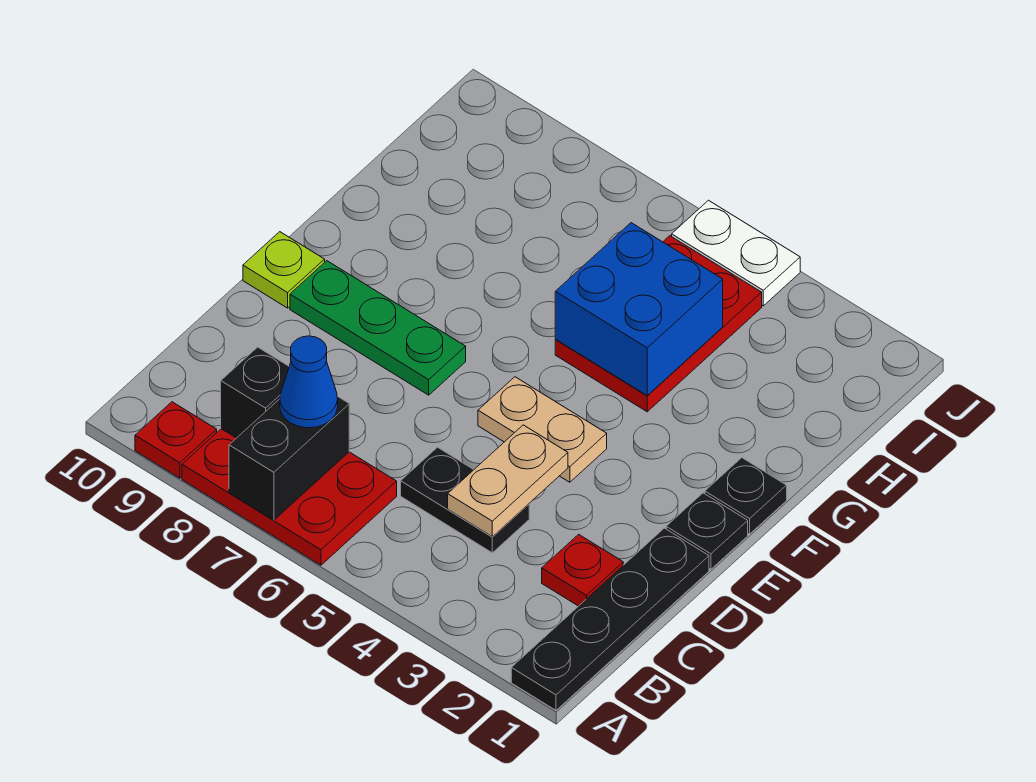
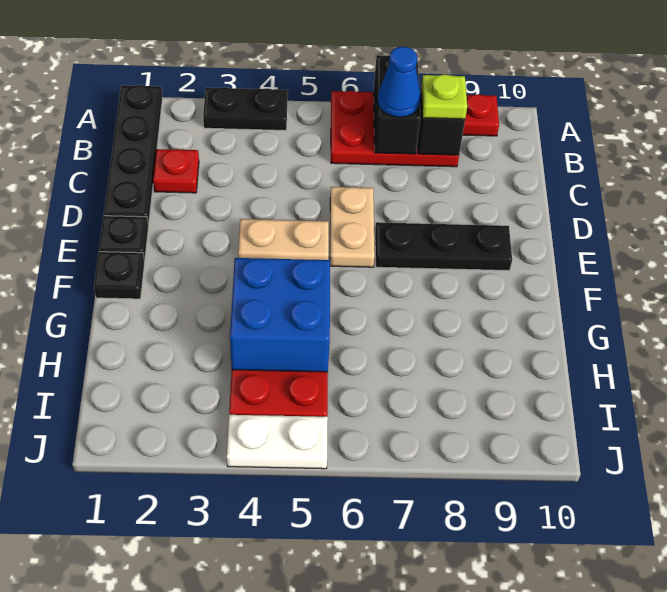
black plate C4:C5 level 1 -> black plate A3:A4 level 1
tan plate C4:D4 level 2 -> tan plate D6:E6 level 1
green plate E7:E9 level 1 -> black plate E7:E9 level 1
lime plate E10 level 1 -> lime plate B8 level 3

